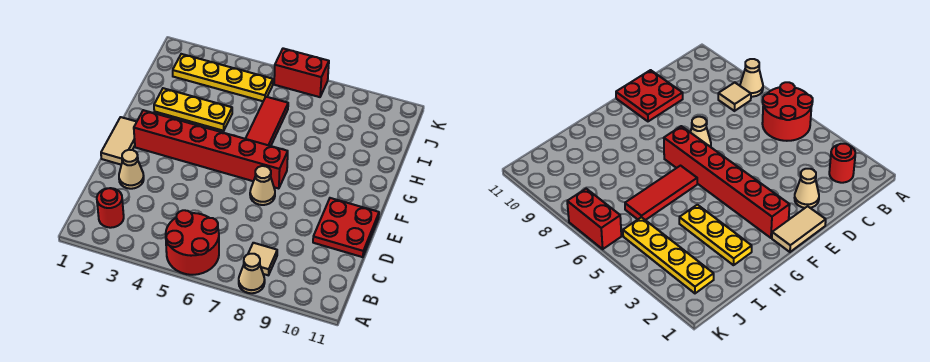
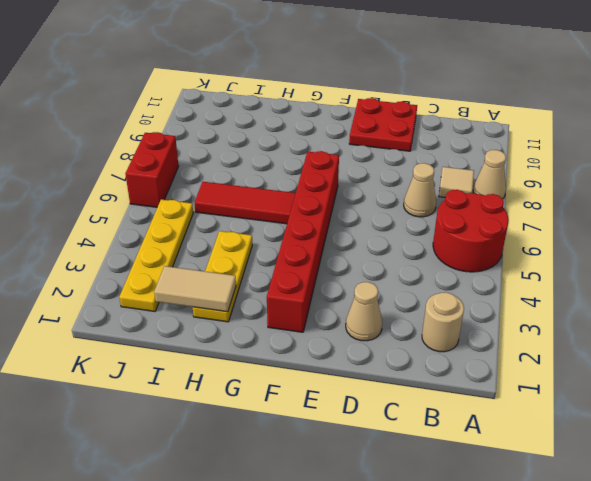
red round brick B2 level 1 -> tan round brick B2 level 1
tan tile E1:F1 level 1 -> tan tile H2:I2 level 2
tan cone E7 level 1 -> tan cone C7 level 1

